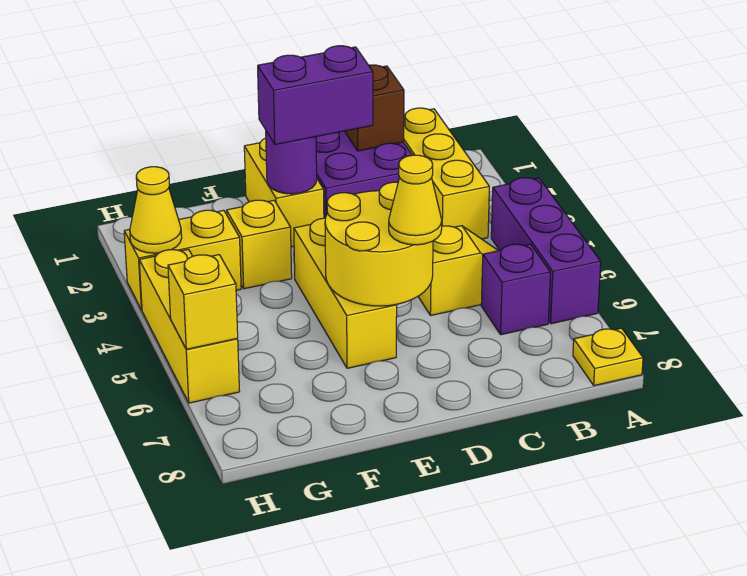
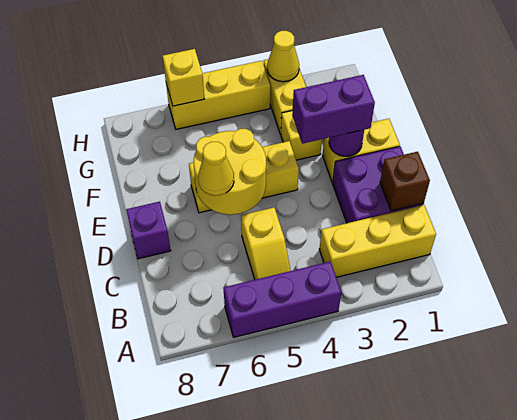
yellow plate A8 level 1 -> none
purple brick B6 level 1 -> purple brick D8 level 1
purple brick D2:E2 level 3 -> purple brick E2:E3 level 3

